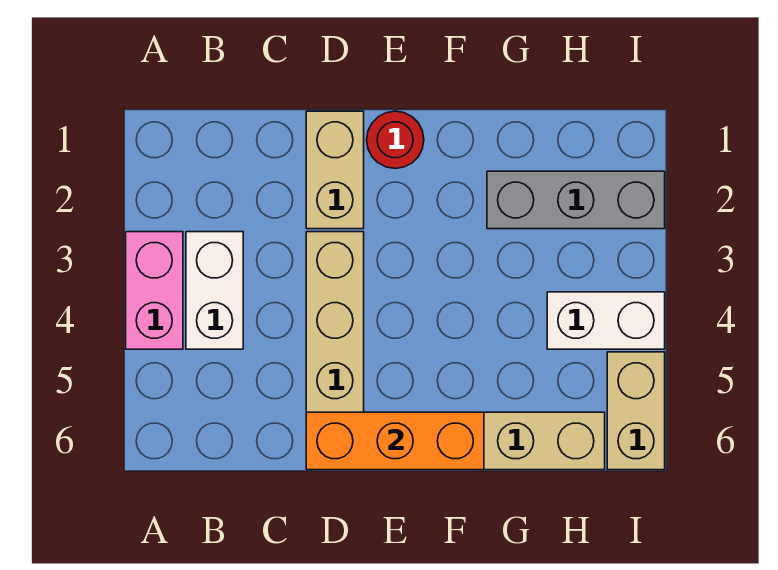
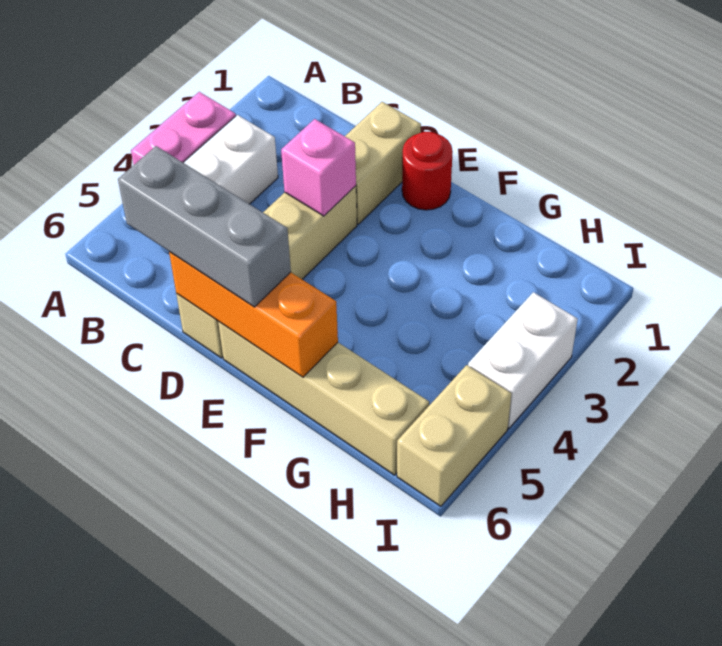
none -> pink brick D3 level 2
grey brick G2:I2 level 1 -> grey brick C6:E6 level 3
white brick H4:I4 level 1 -> white brick I3:I4 level 1

